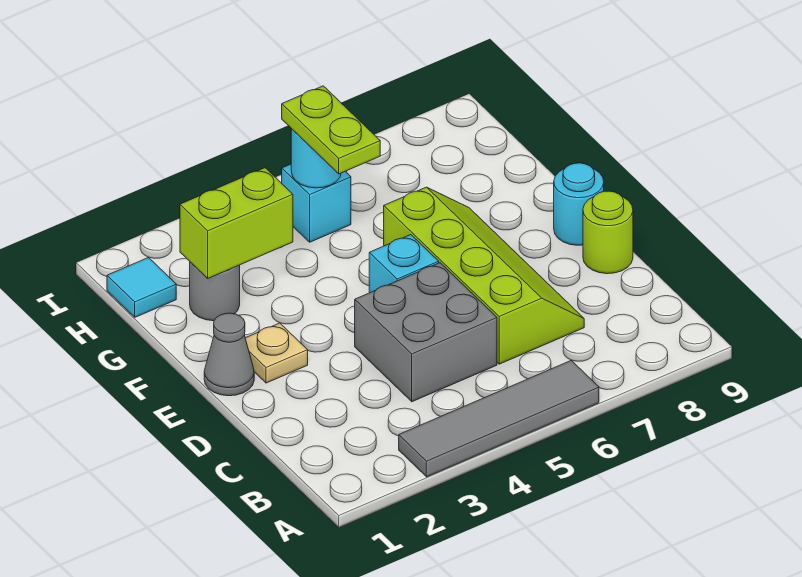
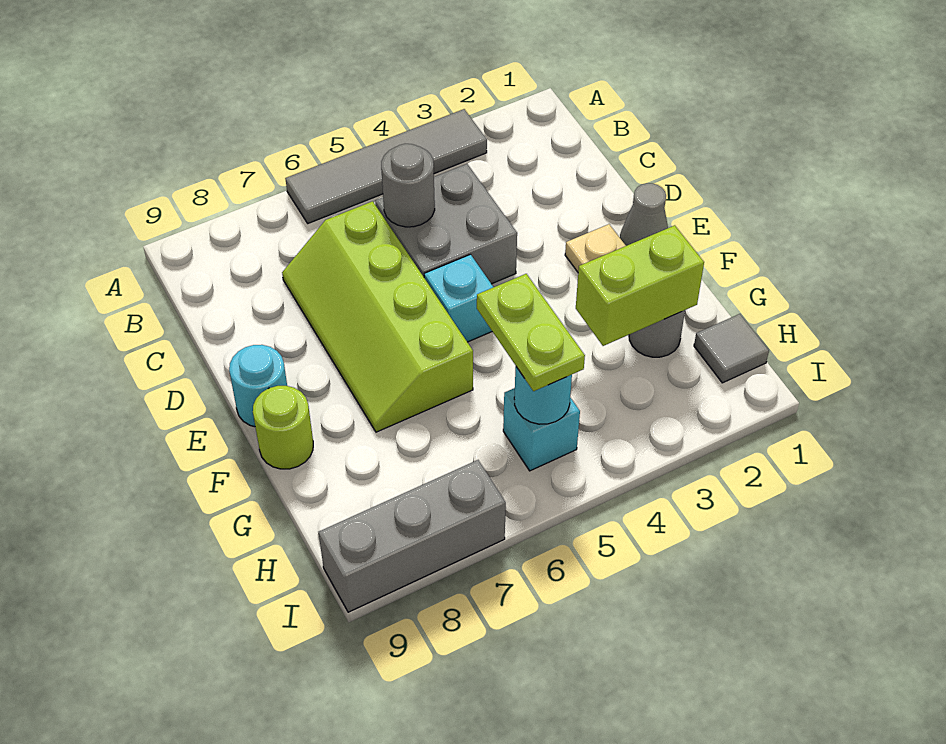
none -> grey round brick C5 level 2
lime round brick D9 level 1 -> lime round brick F9 level 1
cyan tile H1 level 1 -> grey tile H1 level 1
none -> grey brick I7:I9 level 1

